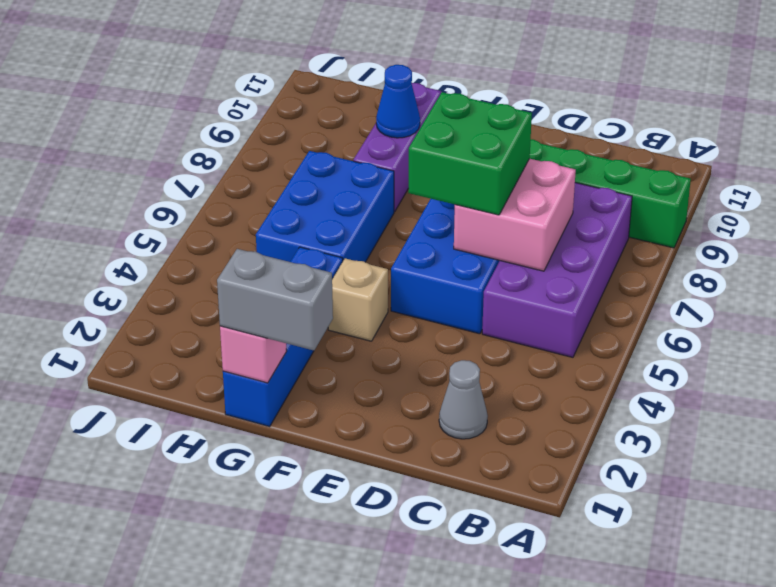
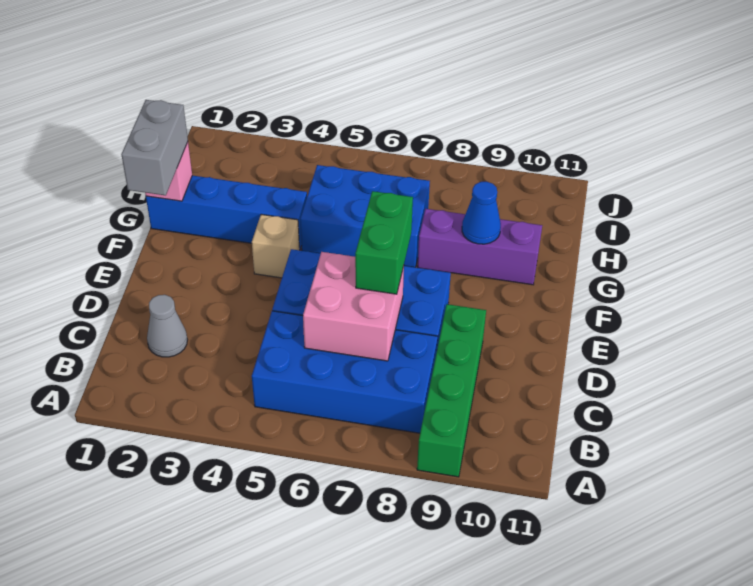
purple brick B5:C8 level 1 -> blue brick B5:C8 level 1
green brick D6:E7 level 3 -> green brick D7:E7 level 3

